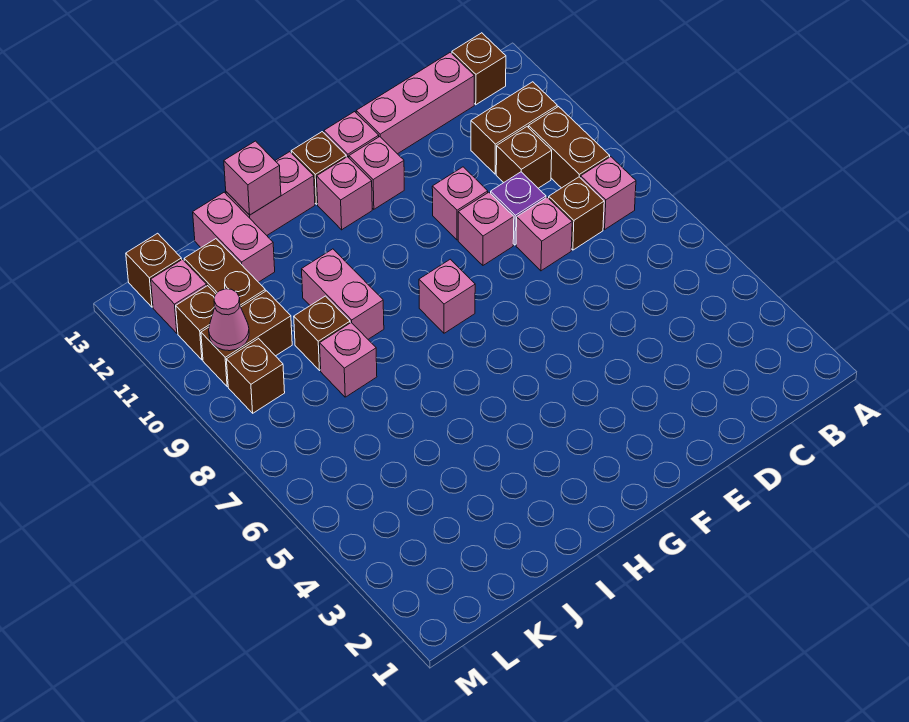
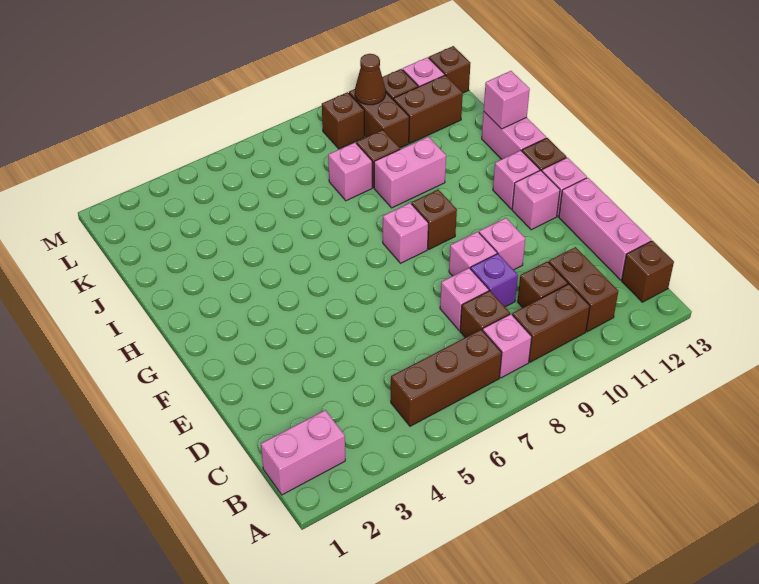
none -> brown brick B5:B7 level 1
none -> brown brick G9 level 1
pink brick J12:J13 level 1 -> pink brick B1:B2 level 1
pink cone L10 level 2 -> brown cone L10 level 2

